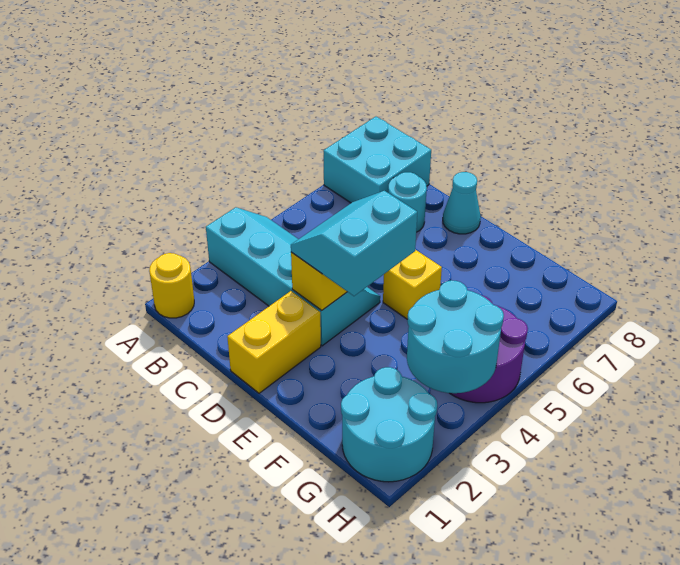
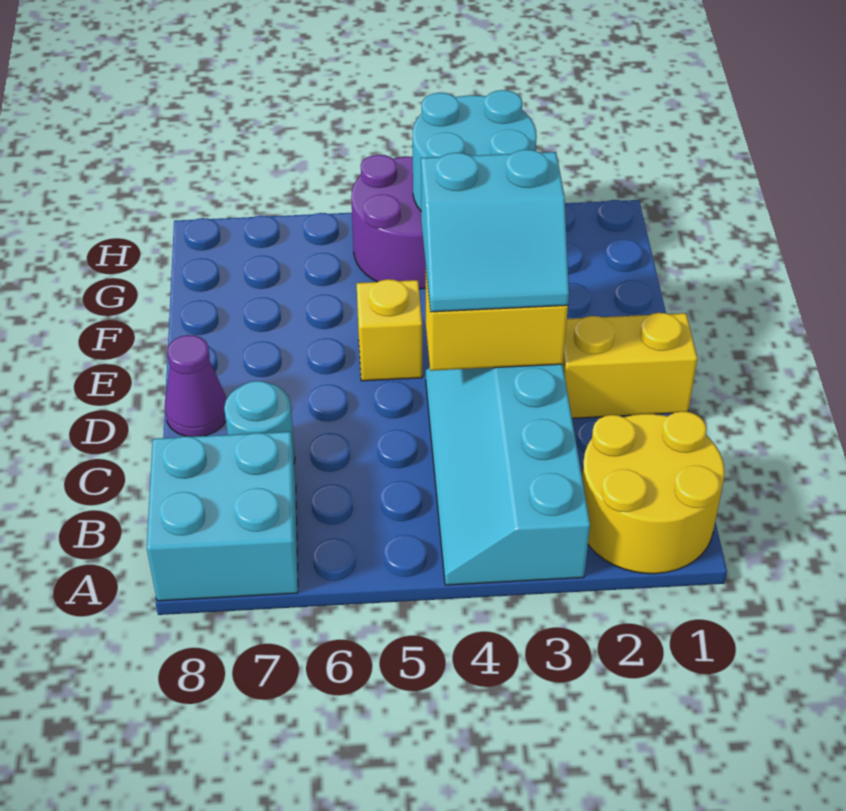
yellow round brick A1 level 1 -> yellow round brick A1:B2 level 1
cyan cone D8 level 1 -> purple cone D8 level 1
cyan round brick G1:H2 level 1 -> none

